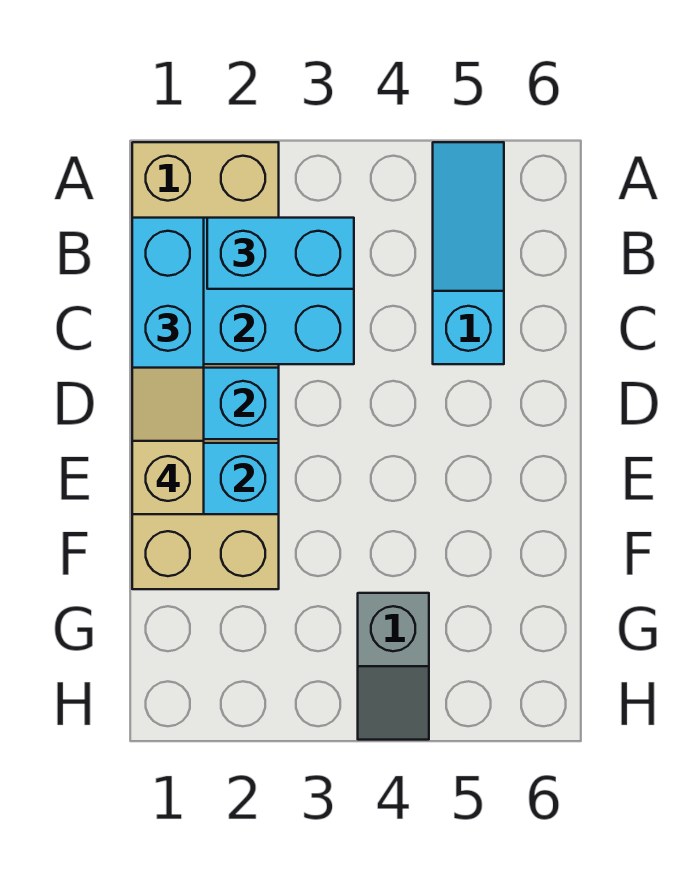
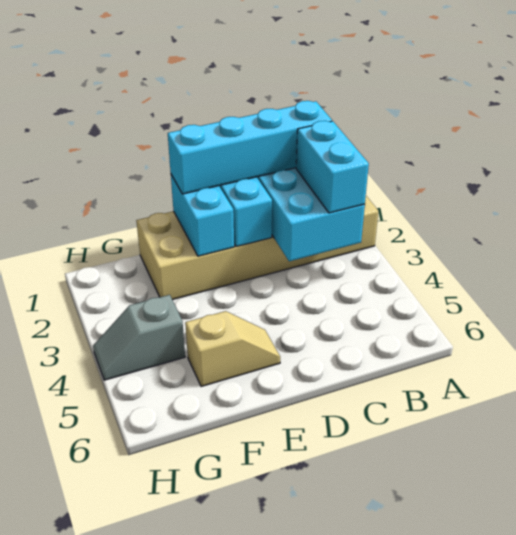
cyan slope A5:C5 level 1 top C -> none
tan slope D1:E1 level 4 top E -> tan slope E5:F5 level 1 top F

